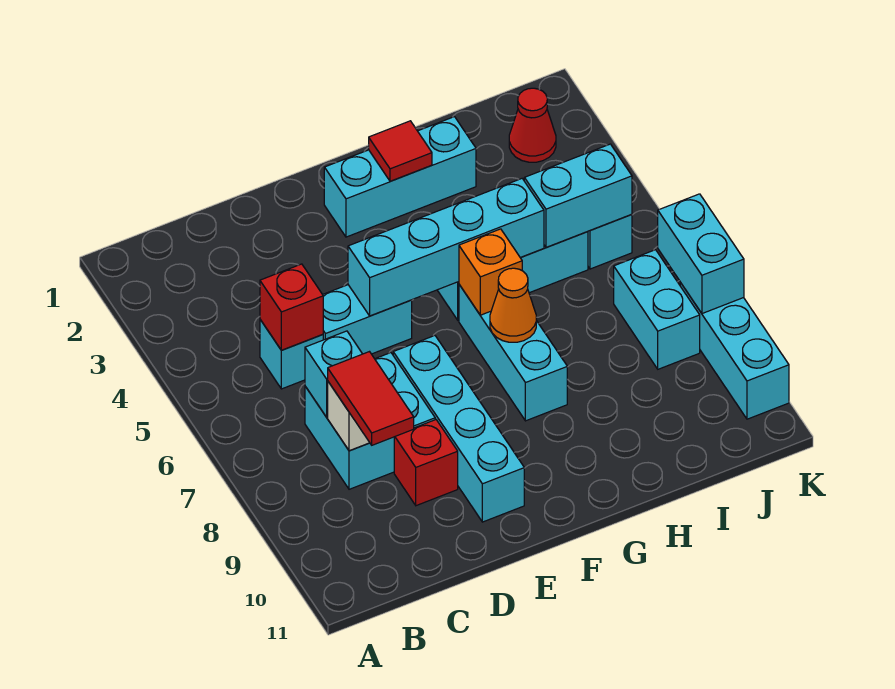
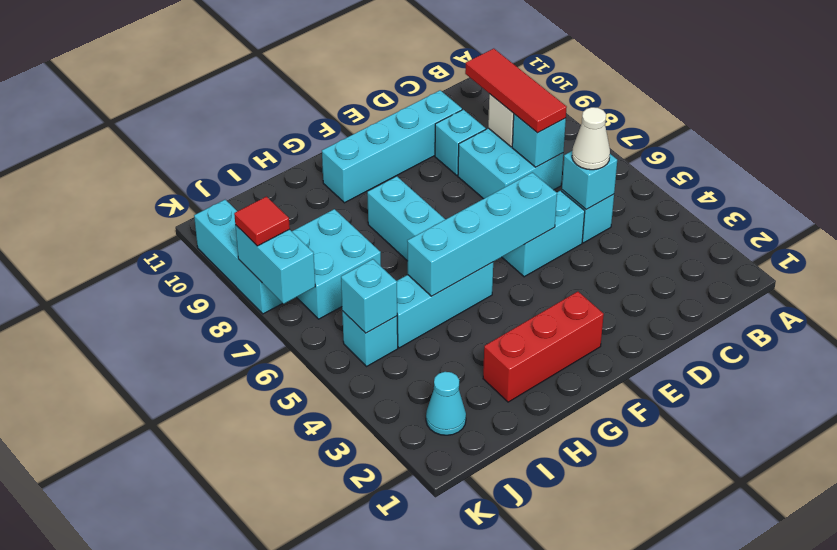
red brick C5 level 2 -> cyan brick C5 level 2
none -> white cone C5 level 3
red tile C8:C9 level 3 -> red tile C7:C9 level 3
red brick D9 level 1 -> cyan brick D9 level 1
cyan brick E7:E10 level 1 -> cyan brick D10:G10 level 1
cyan brick F2:H2 level 1 -> red brick F2:H2 level 1
red tile G2 level 2 -> red tile K8 level 3
orange brick G6 level 2 -> none
orange cone G7 level 2 -> none
cyan brick I5:J5 level 2 -> cyan brick J5 level 2
red cone J2 level 1 -> cyan cone J2 level 1
cyan brick J7:J8 level 1 -> cyan brick I7:J8 level 1

